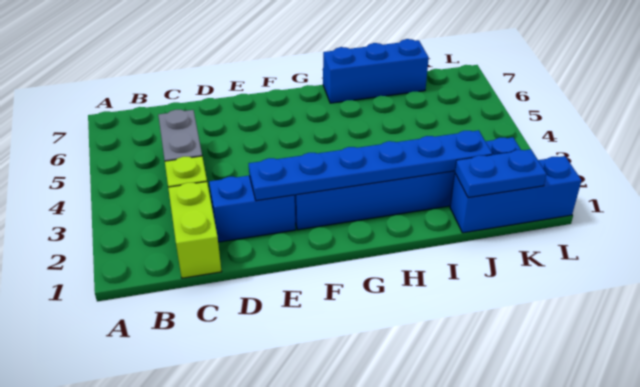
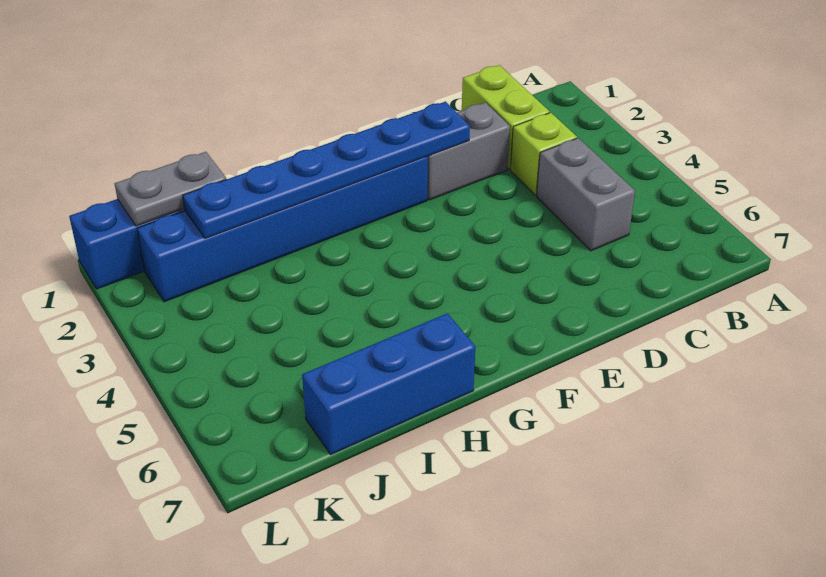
blue brick D2:E2 level 1 -> grey brick D2:E2 level 1
blue plate J1:K1 level 2 -> grey plate J1:K1 level 2

